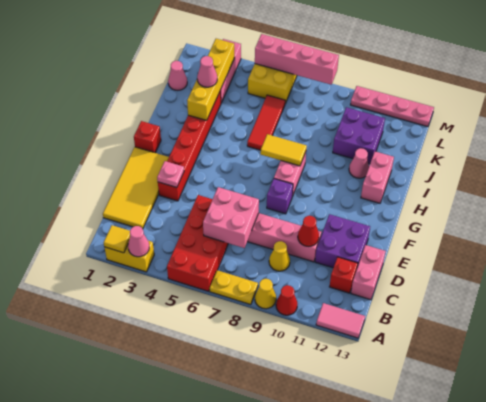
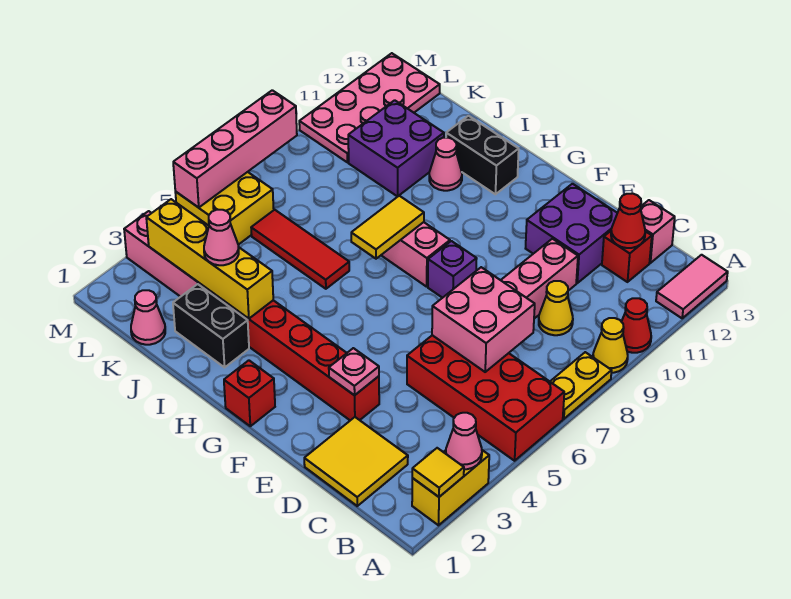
yellow tile C1:F2 level 1 -> yellow tile C1:D2 level 1
pink brick C13:D13 level 1 -> pink brick C13 level 1
red cone D10 level 2 -> red cone C12 level 2
pink brick H12:I12 level 1 -> black brick H12:I12 level 1
none -> black brick I2:J2 level 1
pink plate M10:M13 level 1 -> pink plate L10:M13 level 1

